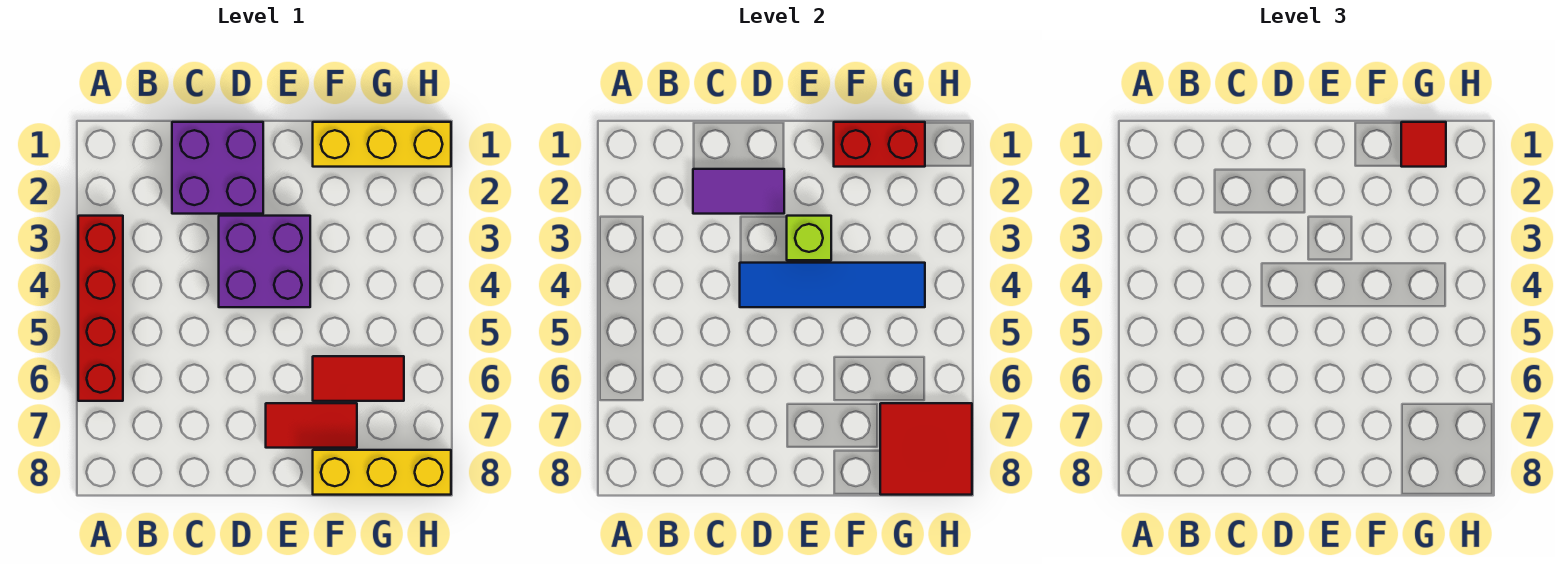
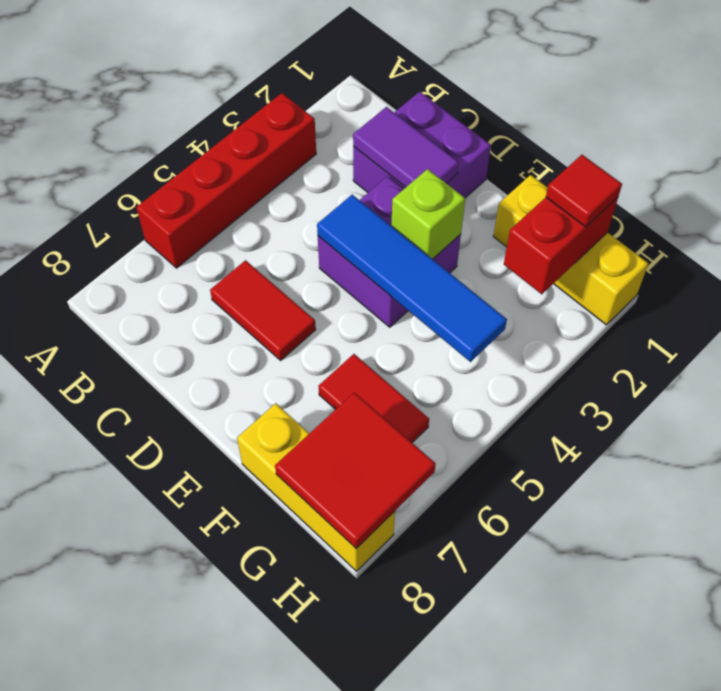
red tile E7:F7 level 1 -> red tile C6:D6 level 1
red brick F1:G1 level 2 -> red brick G1:G2 level 2

